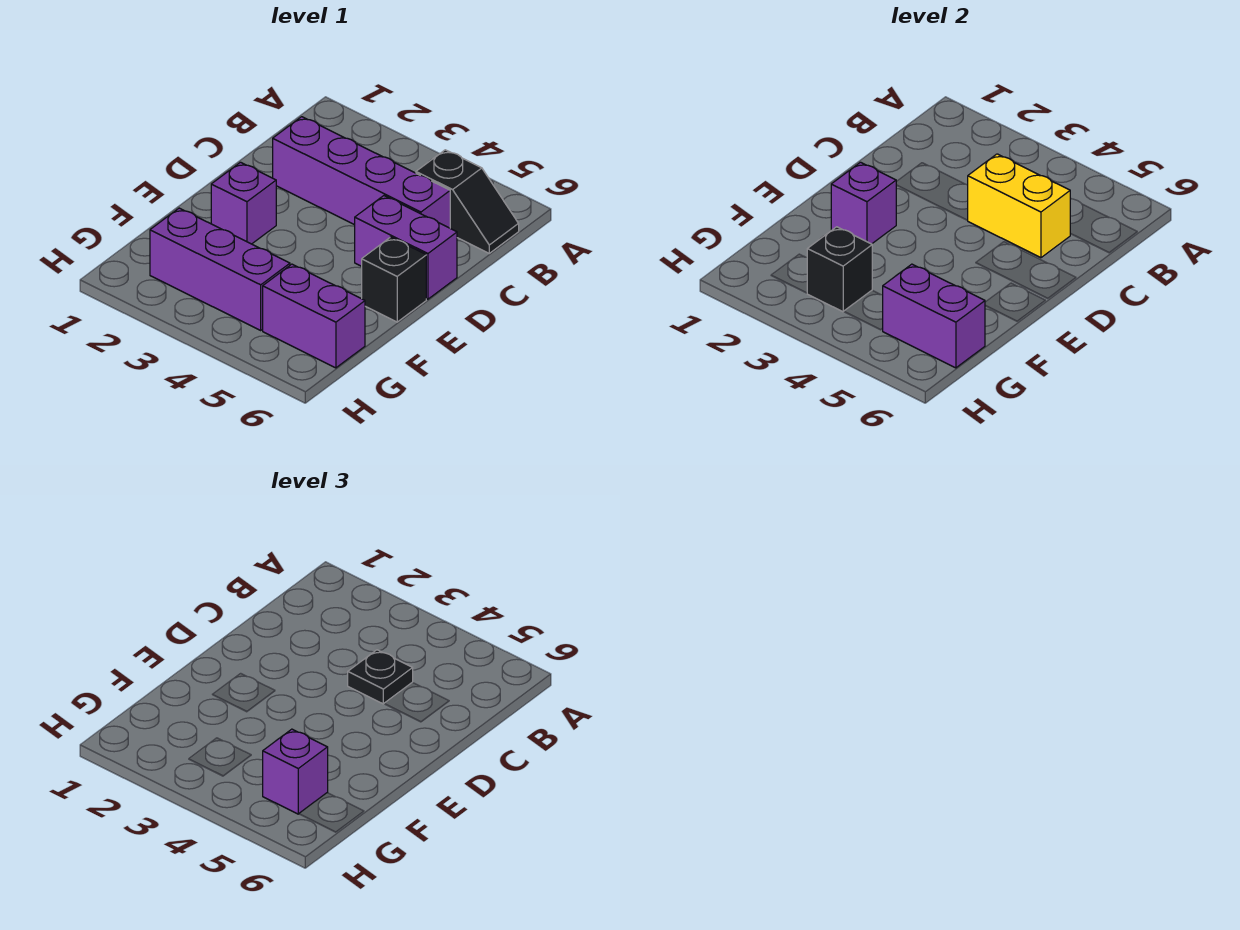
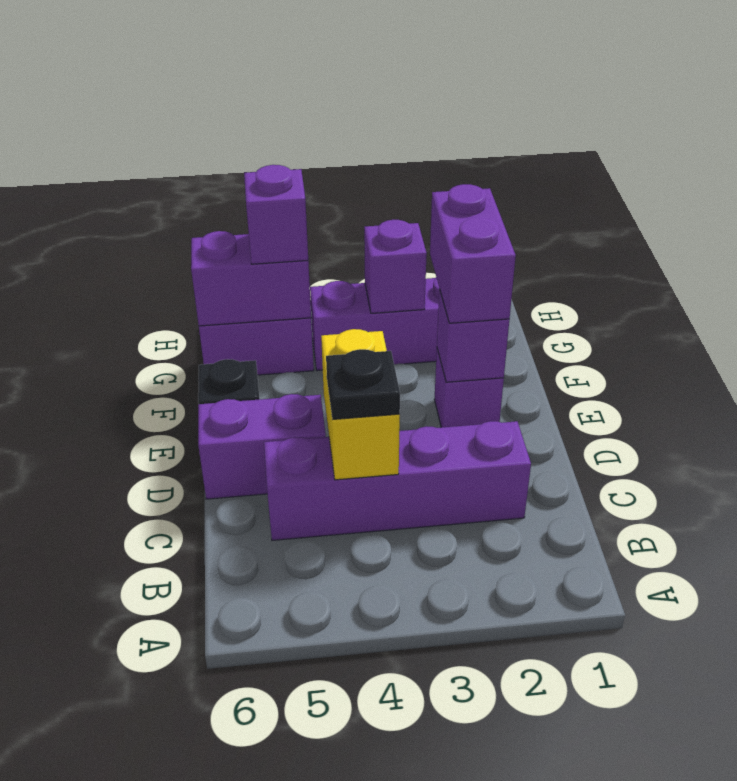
black slope B5:B6 level 1 top 5 -> none
yellow brick C4:C5 level 2 -> yellow brick C4:D4 level 2
none -> purple brick E2:F2 level 3
black brick G3 level 2 -> purple brick G3 level 2

